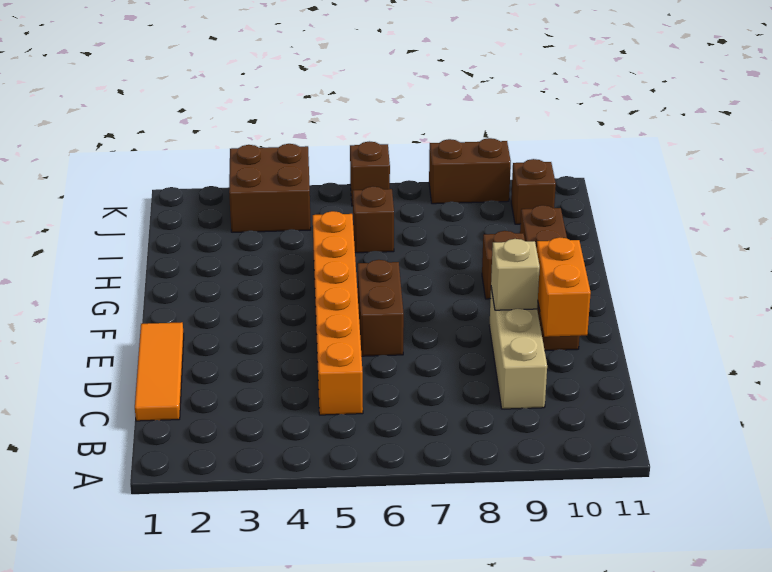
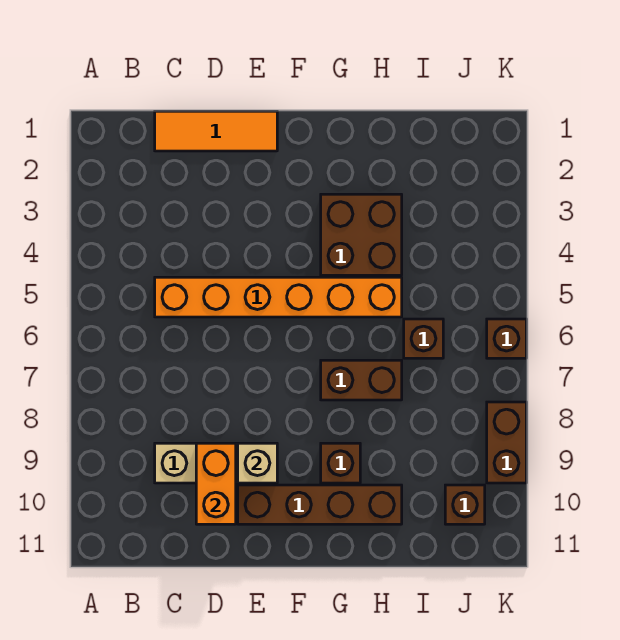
orange brick D10:E10 level 2 -> orange brick D9:D10 level 2
brown brick E6:F6 level 1 -> brown brick G7:H7 level 1
brown brick J3:K4 level 1 -> brown brick G3:H4 level 1

